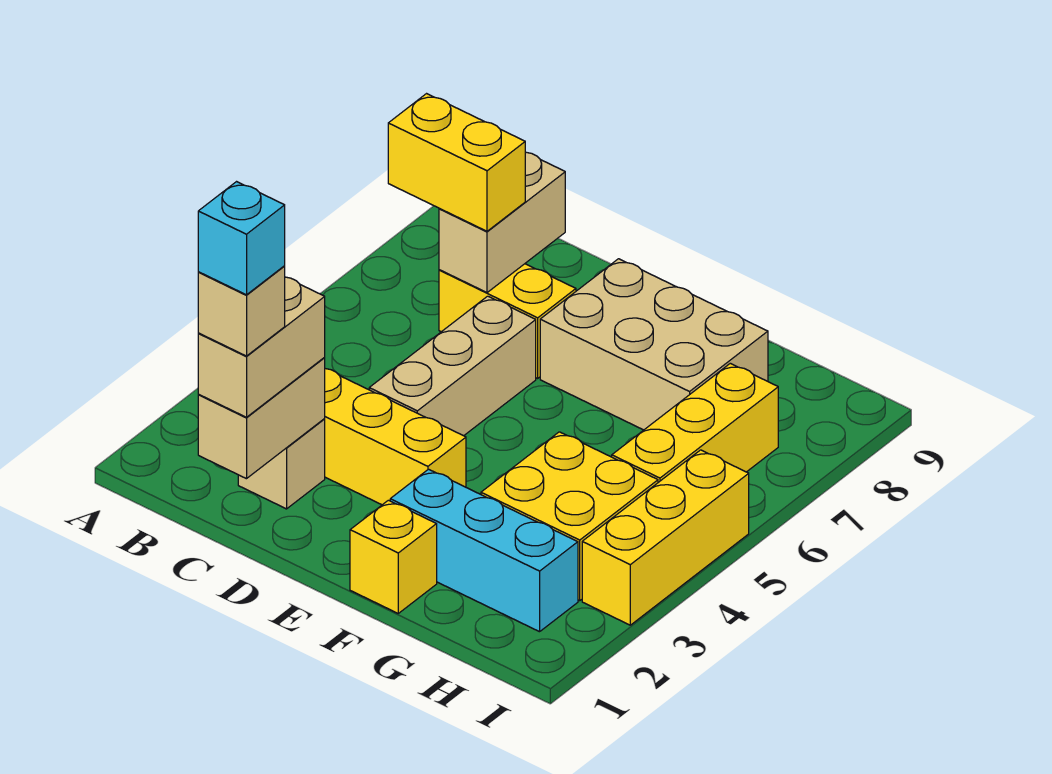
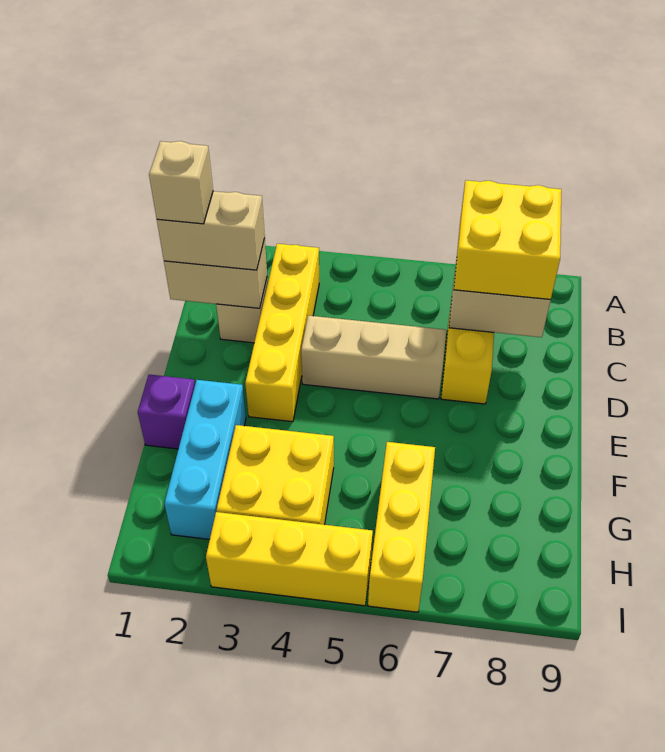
yellow brick B7:C7 level 3 -> yellow brick B7:C8 level 3
cyan brick C1 level 5 -> none
tan brick E7:G8 level 1 -> none
yellow brick F1 level 1 -> purple brick F1 level 1
yellow brick H5:H7 level 1 -> yellow brick G6:I6 level 1

